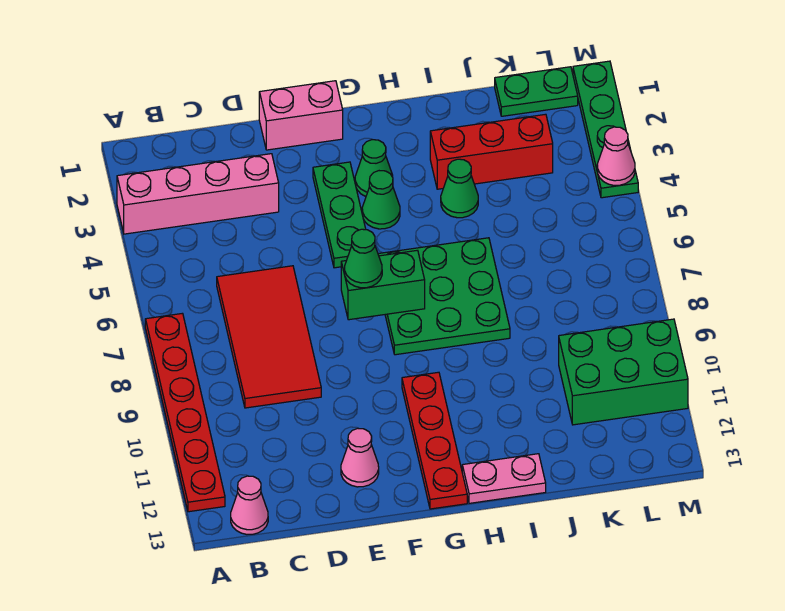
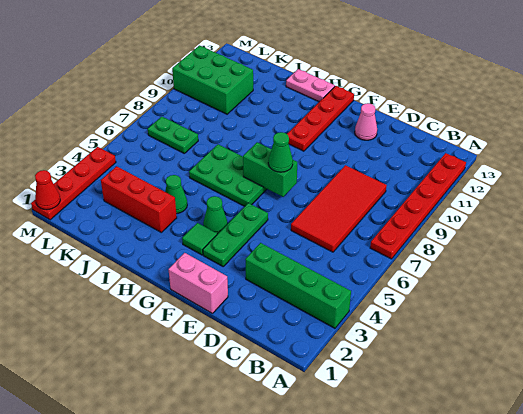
pink brick A3:D3 level 1 -> green brick A3:D3 level 1
pink cone B13 level 1 -> none
green cone G3 level 1 -> green tile G3 level 1
green plate G6:I8 level 1 -> green plate G6:I7 level 1
green plate K1:L1 level 1 -> green plate K7:L7 level 1
green plate M1:M4 level 1 -> red plate M1:M4 level 1
none -> red cone M1 level 2
pink cone M4 level 2 -> none

